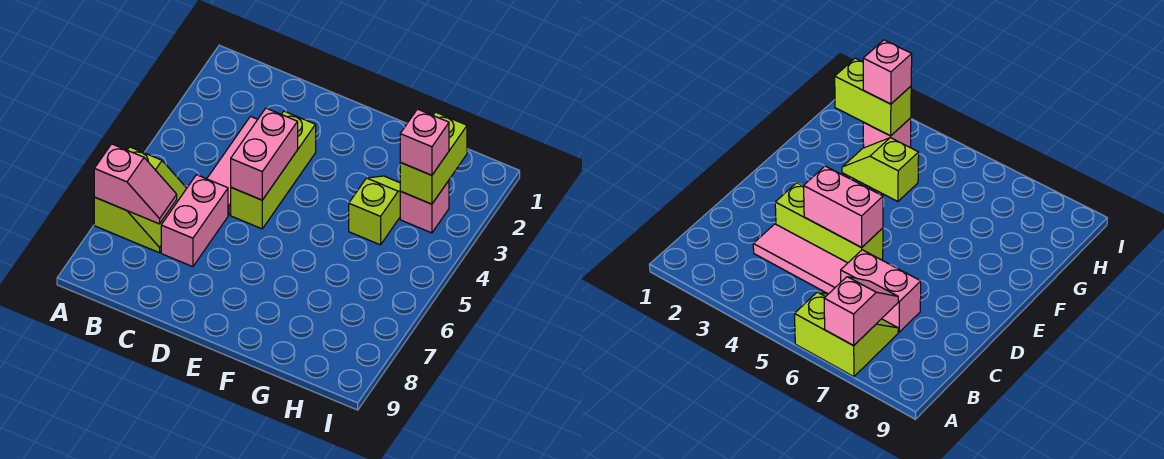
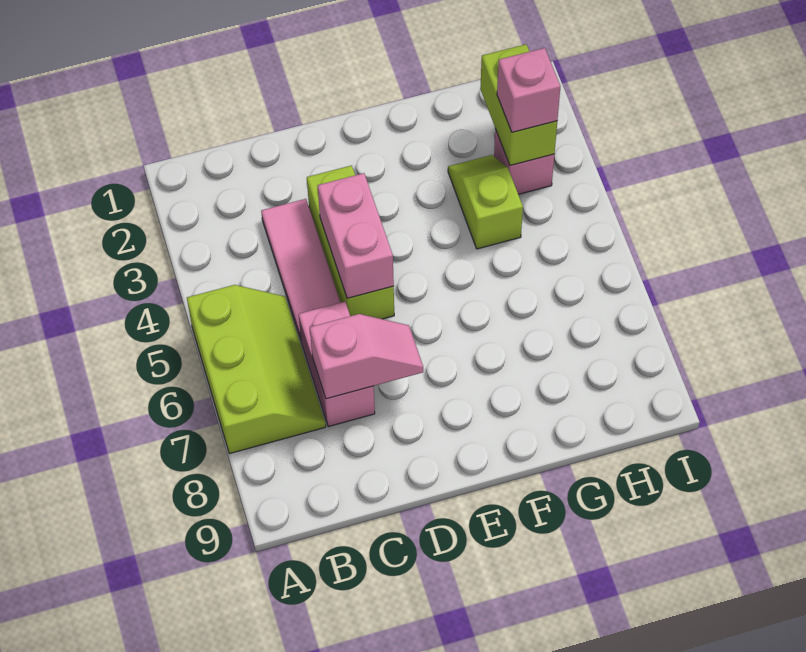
lime slope A6:B7 level 1 top A -> lime slope A5:B7 level 1 top A
pink slope A7:B7 level 2 top A -> pink slope C7:D7 level 2 top C

